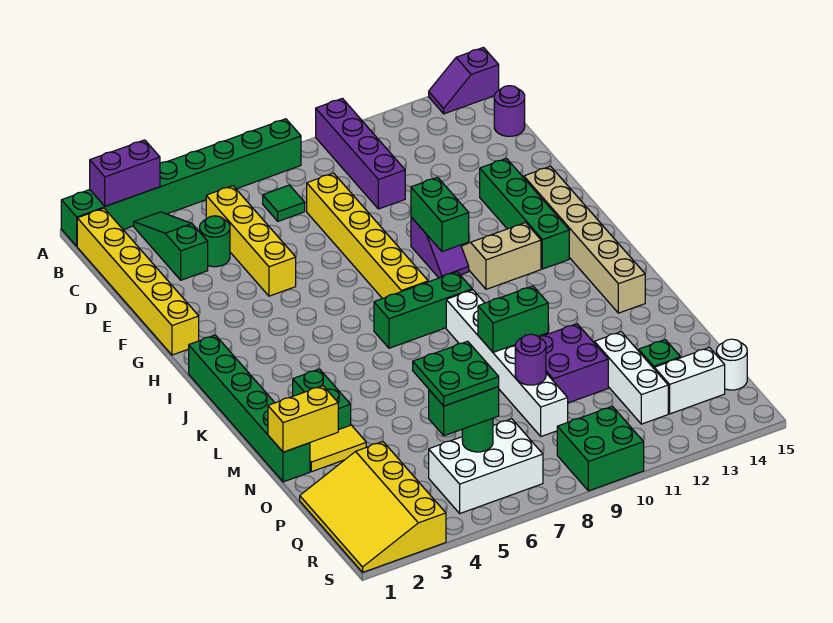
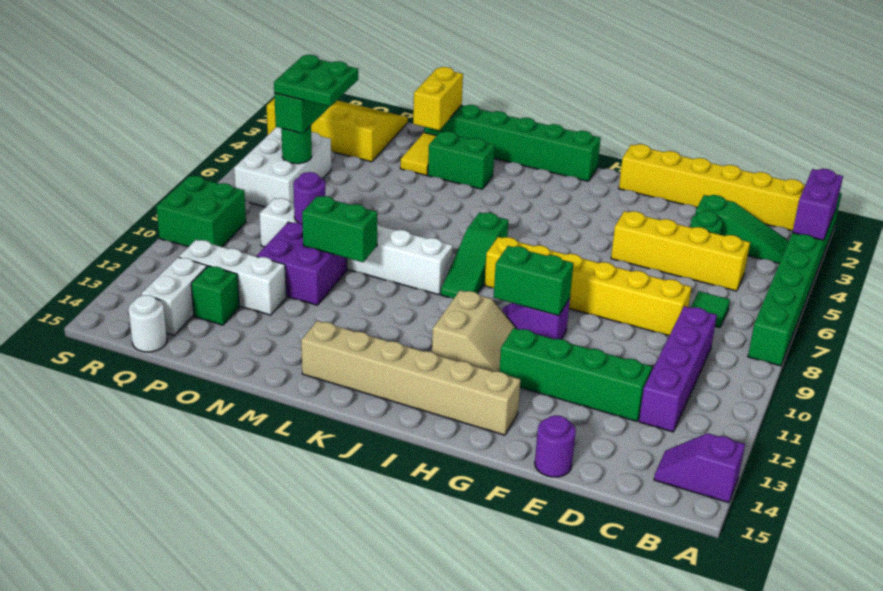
purple brick A10:D10 level 1 -> purple brick C9:C12 level 1
purple slope A14:A15 level 1 top 15 -> purple slope A14:B14 level 1 top A
purple round brick C15 level 1 -> purple round brick E15 level 1
green brick F13:I13 level 1 -> green brick D12:G12 level 1
green brick J7:J9 level 1 -> green slope J7:J9 level 1 top 7
green brick M9:M10 level 2 -> green brick M10:N10 level 2

